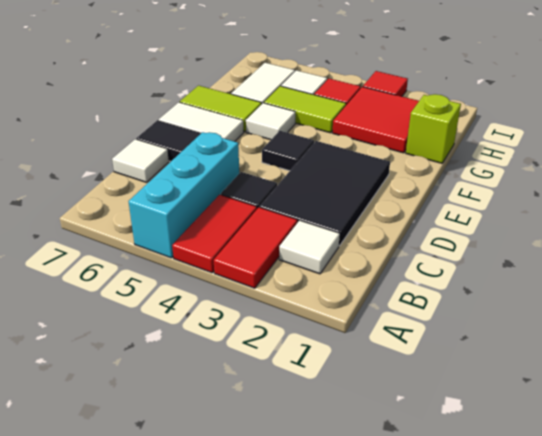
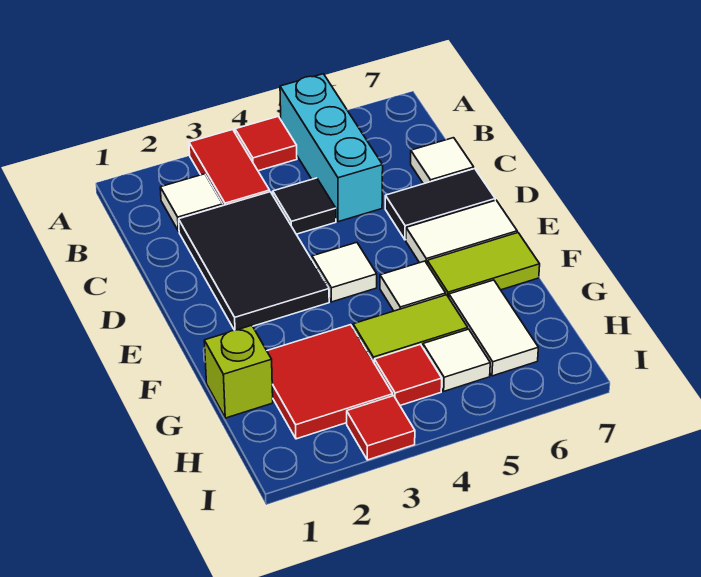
red tile A4:B4 level 1 -> red tile A4 level 1
black tile E4 level 1 -> white tile E4 level 1

